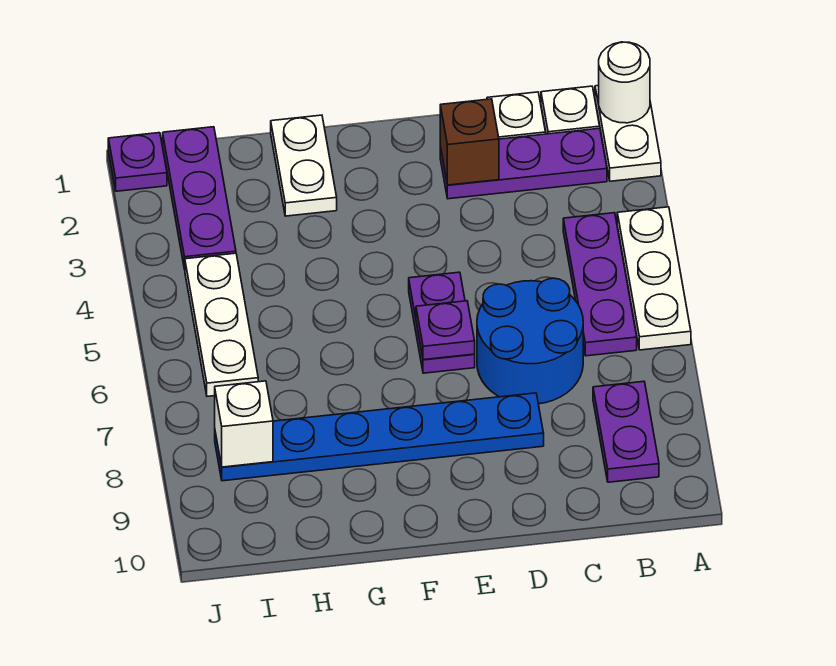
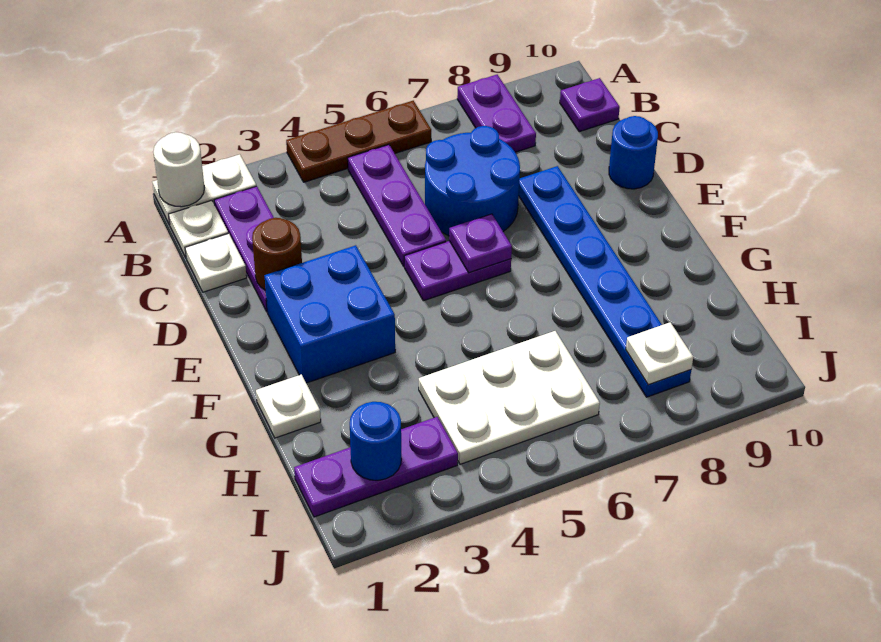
white plate A4:A6 level 1 -> brown plate A4:A6 level 1
purple plate B4:B6 level 1 -> purple plate B5:D5 level 1
purple plate B8:B9 level 1 -> purple plate A8:B8 level 1
brown brick D2 level 2 -> brown round brick D2 level 2
none -> blue round brick D10 level 1
none -> blue brick E2:F3 level 1
white plate G1:G2 level 1 -> white plate G1 level 1
none -> blue round brick I2 level 2
white plate I4:I6 level 1 -> white plate H4:I6 level 1
white brick I8 level 2 -> white plate I8 level 2
purple plate J1 level 1 -> purple plate B10 level 1

